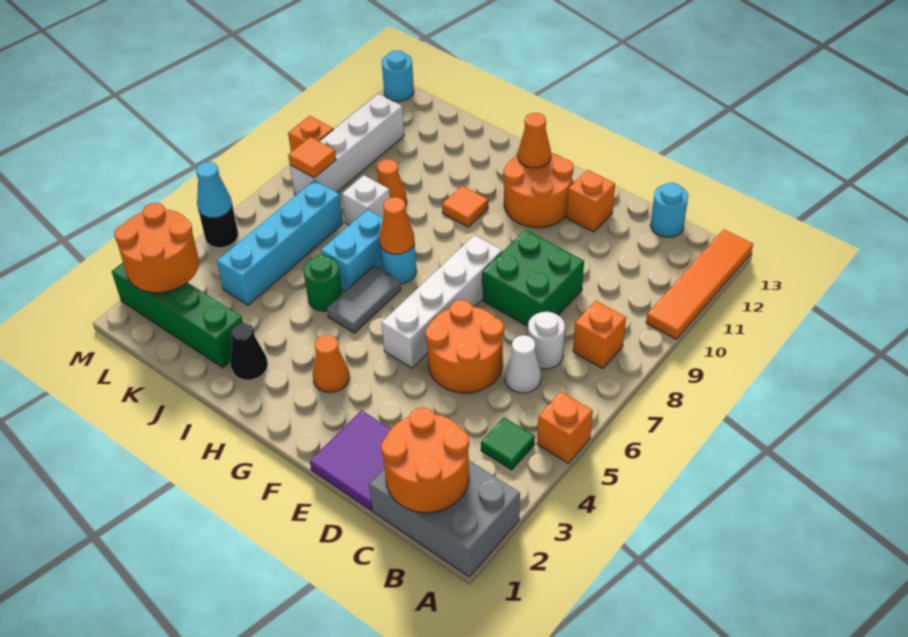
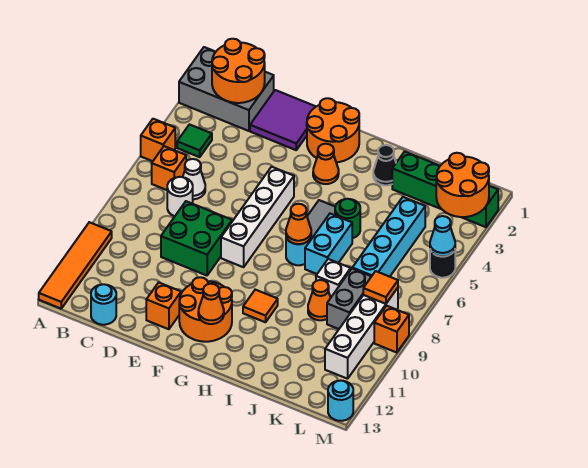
orange brick B8 level 1 -> orange brick B6 level 1
orange round brick D5:E6 level 1 -> orange round brick F1:G2 level 1
none -> grey brick K8:K9 level 1

